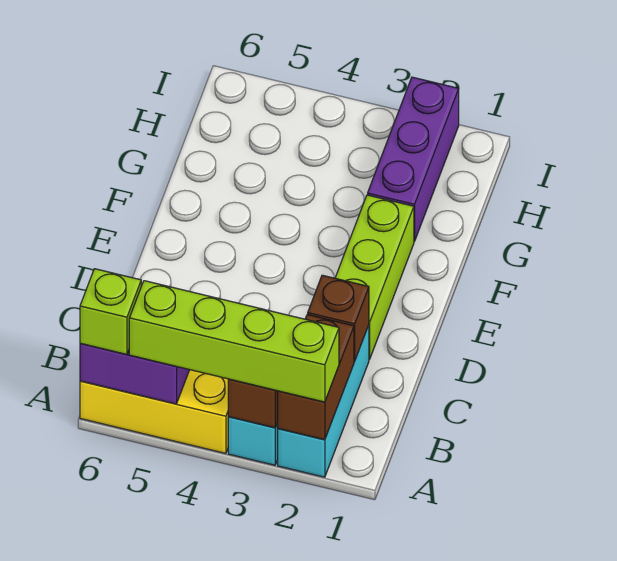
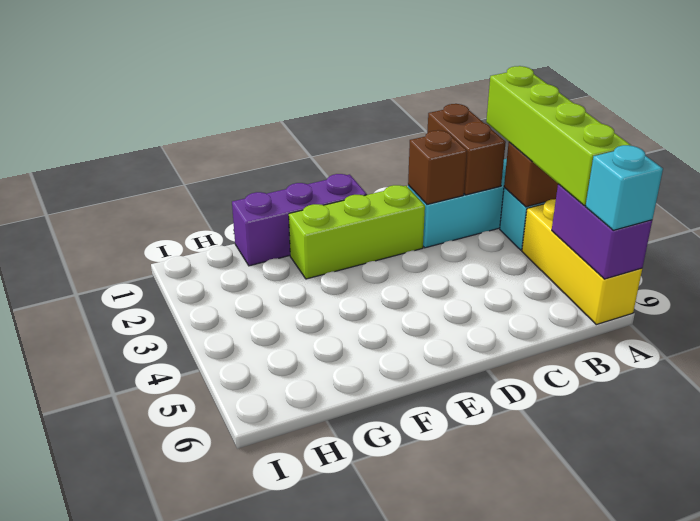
brown brick A2:B2 level 2 -> brown brick B1:B2 level 2
lime brick A6 level 3 -> cyan brick A6 level 3
purple brick G2:I2 level 1 -> purple brick E1:G1 level 1

